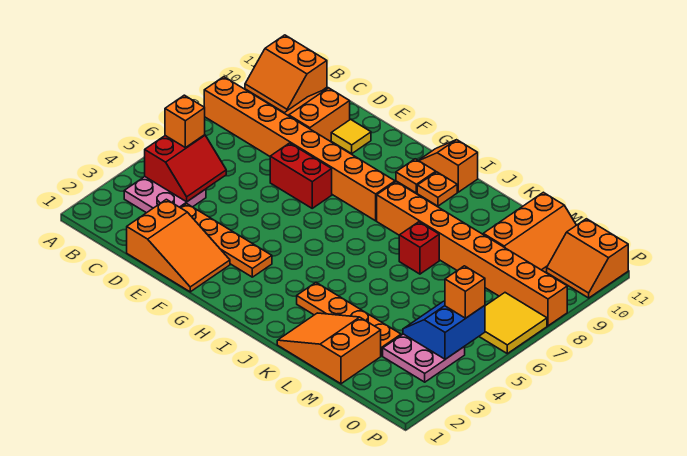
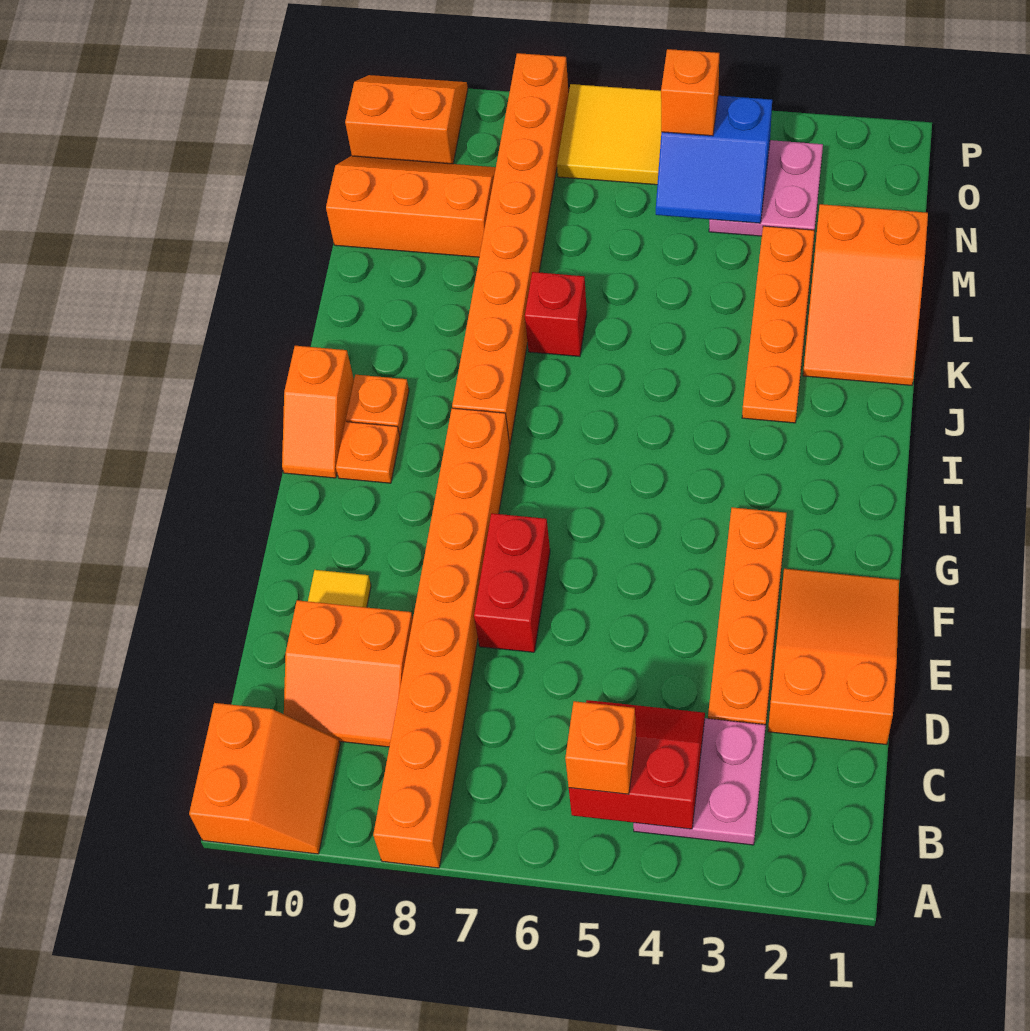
orange slope O10:P11 level 1 top 11 -> orange slope O10:P11 level 1 top O

